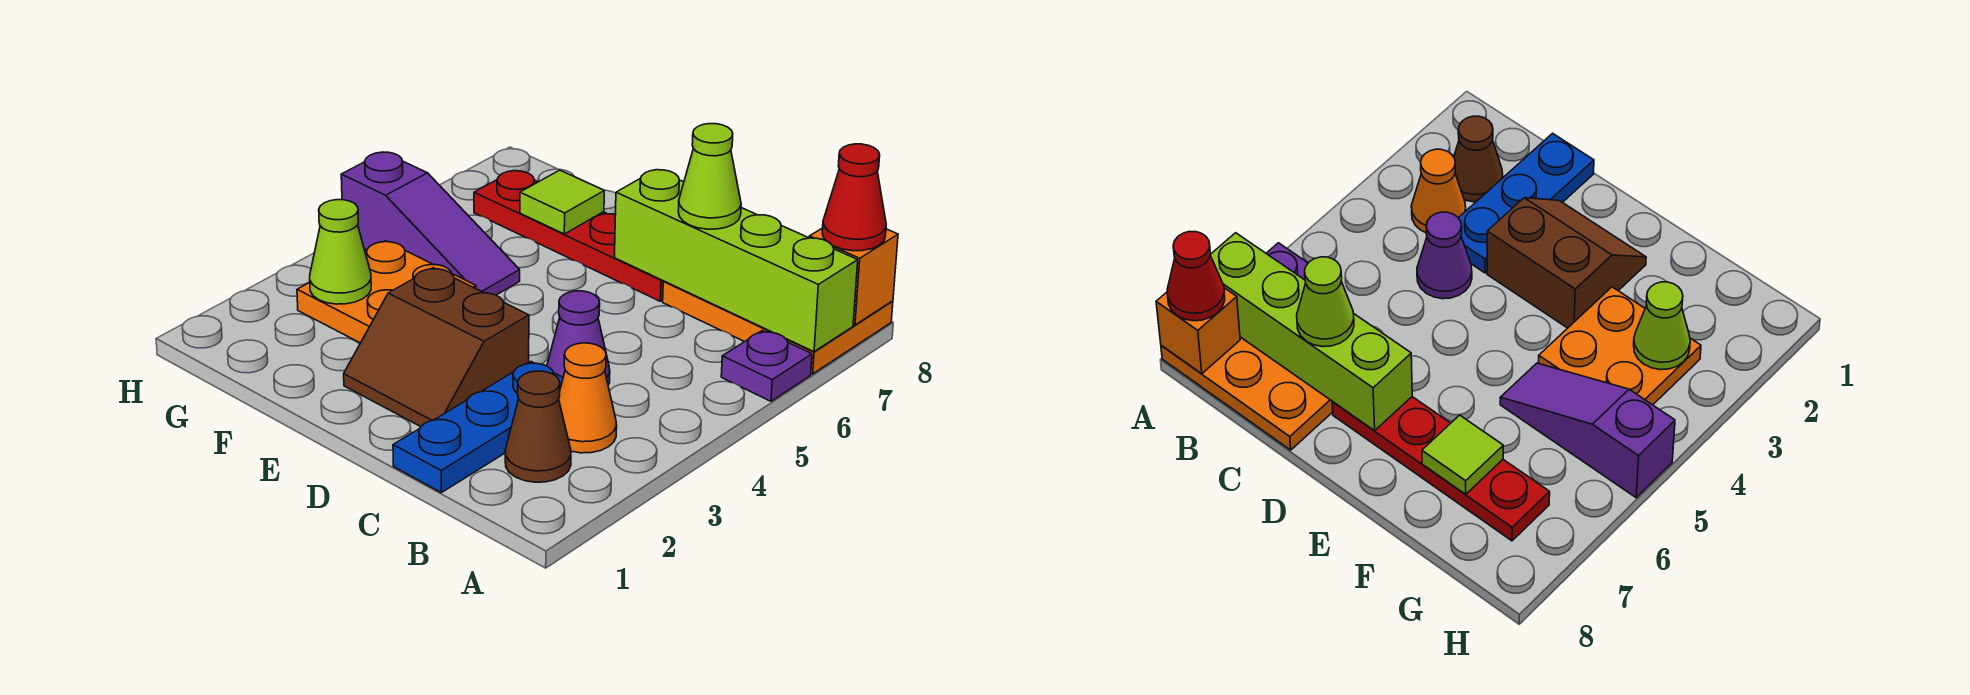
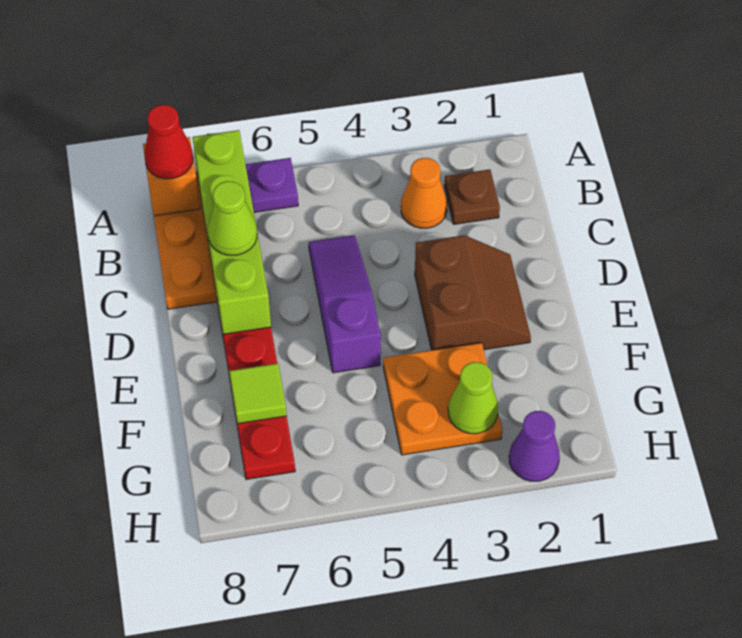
brown cone B2 level 1 -> brown plate B2 level 1
blue plate C1:C3 level 1 -> none
purple cone C4 level 1 -> purple cone H2 level 1
purple slope F5:H5 level 1 top H -> purple slope C5:E5 level 1 top E

